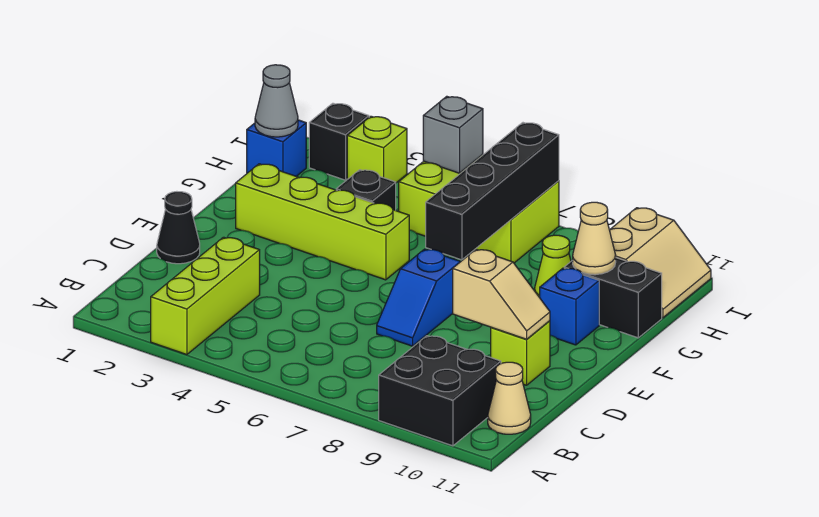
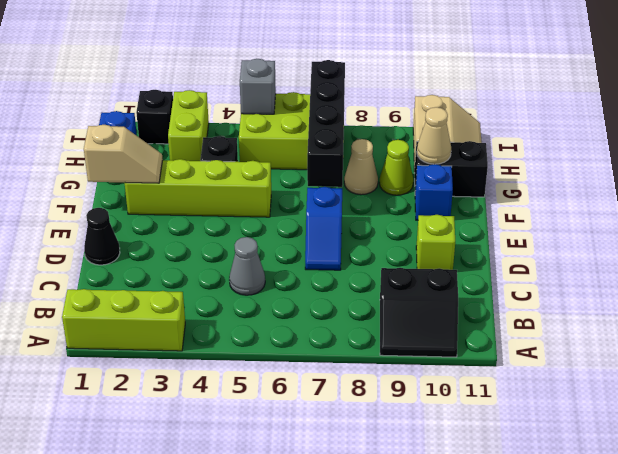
lime brick A3:C3 level 1 -> lime brick A1:A3 level 1
black brick A9:B10 level 1 -> black slope A9:B10 level 1 top B
tan cone B11 level 1 -> tan cone G8 level 1
tan slope D9:D10 level 2 top 9 -> tan slope F1:F2 level 2 top 1
grey cone H1 level 2 -> grey cone C5 level 1
lime brick I3 level 1 -> lime brick H3:I3 level 1

